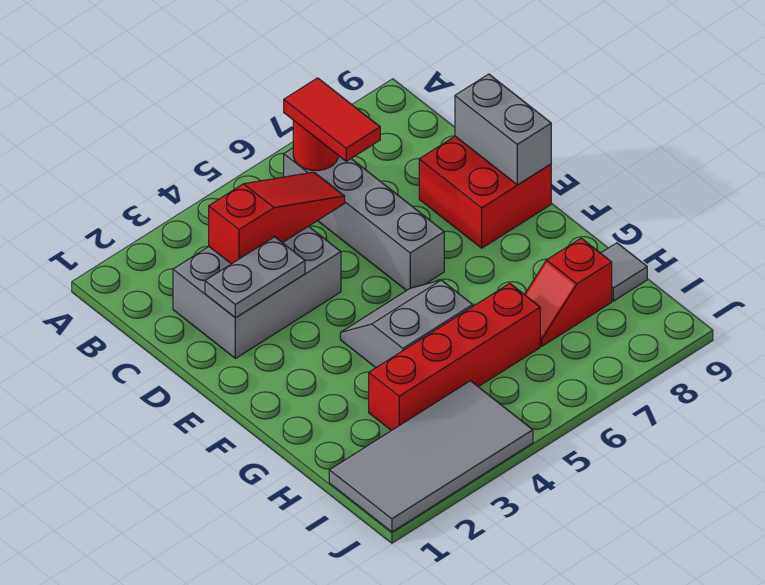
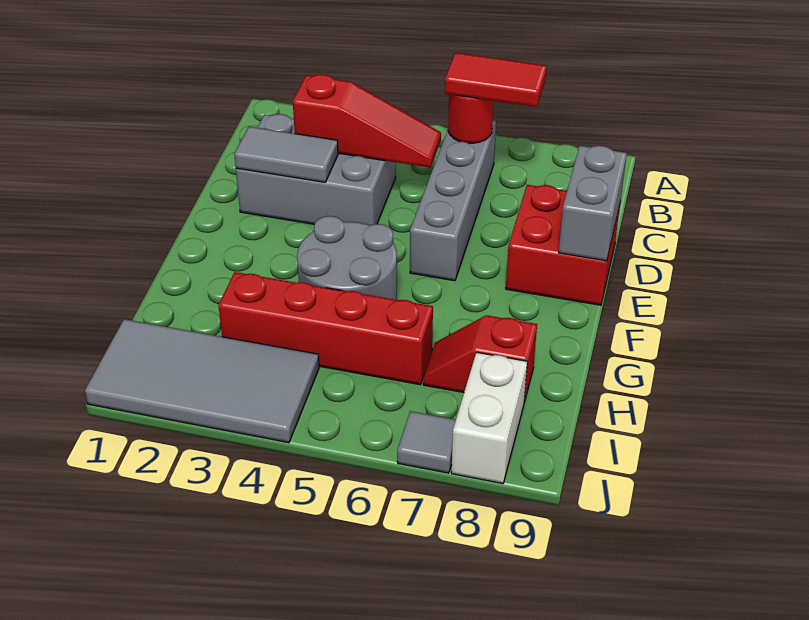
red tile B6:C6 level 3 -> red tile B6:B7 level 3
grey plate D2:D3 level 2 -> grey tile D2:D3 level 2
grey slope F4:G5 level 1 top G -> grey round brick F4:G5 level 1
grey tile H9 level 1 -> grey tile J7 level 1
none -> white brick I8:J8 level 1

